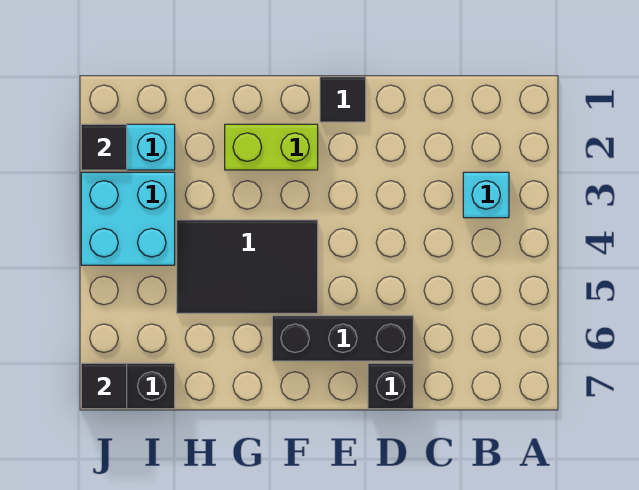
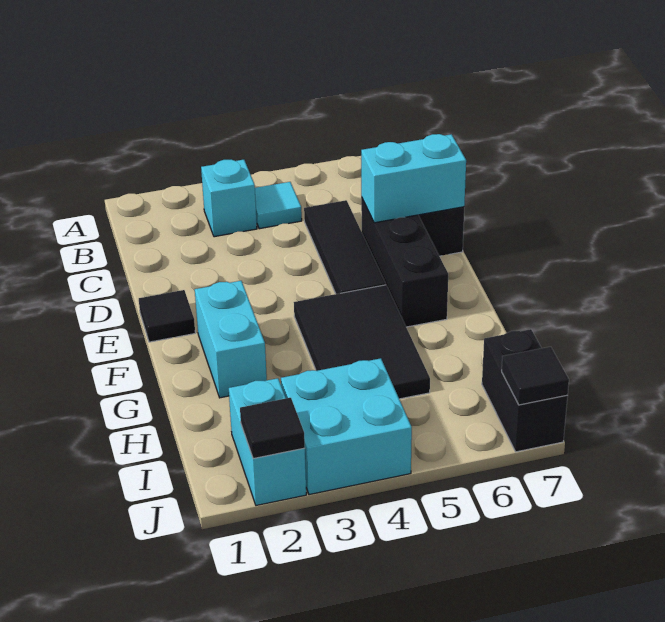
none -> cyan tile B4 level 1
none -> black tile C5:E5 level 1
none -> cyan brick D6:D7 level 2
lime brick F2:G2 level 1 -> cyan brick F2:G2 level 1

